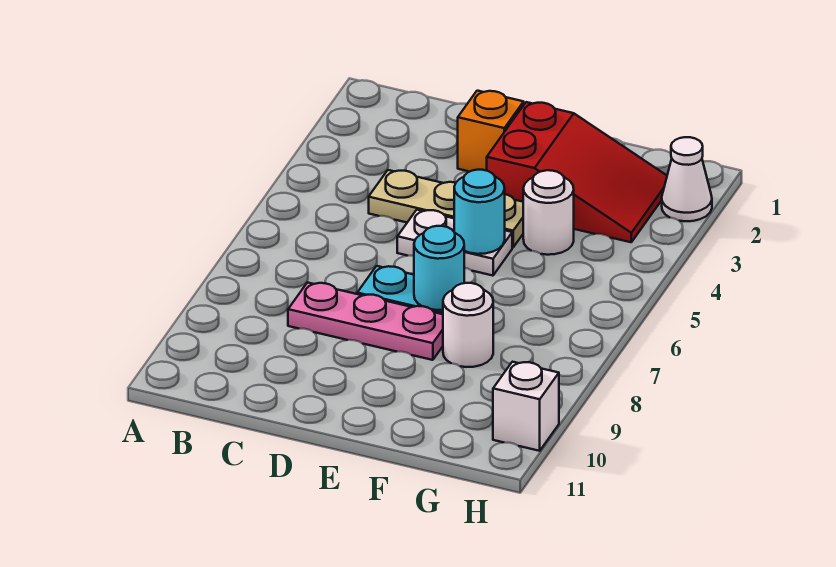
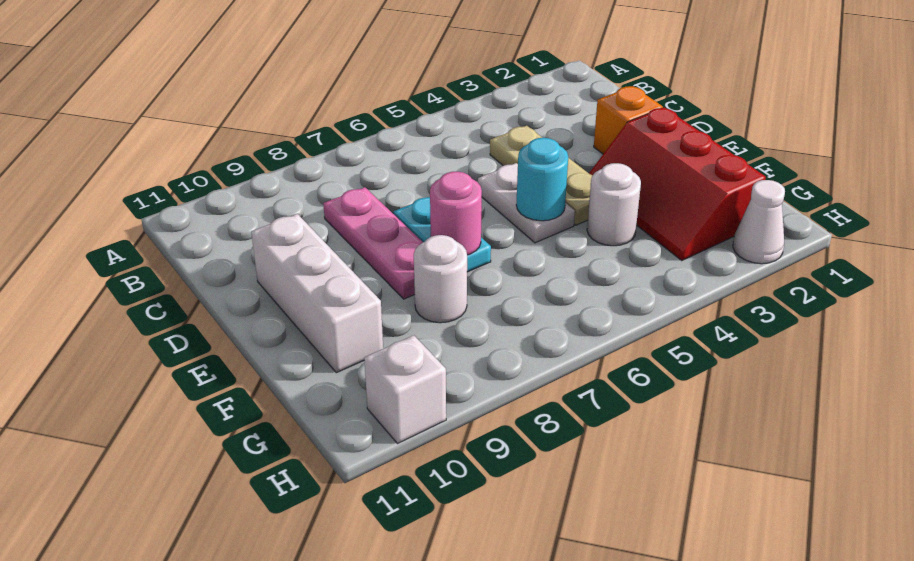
none -> white brick D10:F10 level 1
red slope E2:G3 level 1 top E -> red slope E2:G3 level 1 top 2
cyan round brick E7 level 2 -> pink round brick E7 level 2

